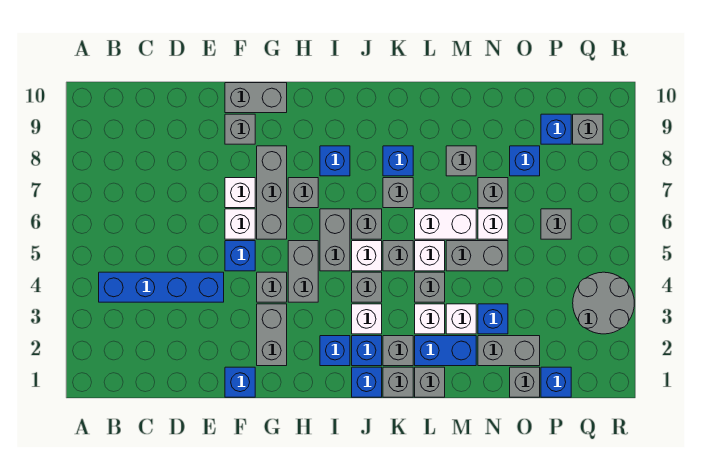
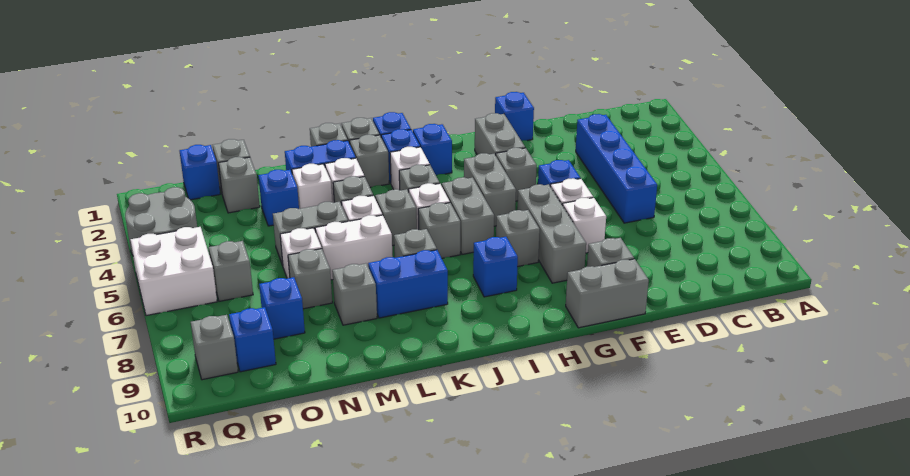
blue brick B4:E4 level 1 -> blue brick D3:D6 level 1
blue brick K8 level 1 -> blue brick K8:L8 level 1
grey brick N2:O2 level 1 -> grey brick O2 level 1
none -> white brick Q5:R6 level 1

